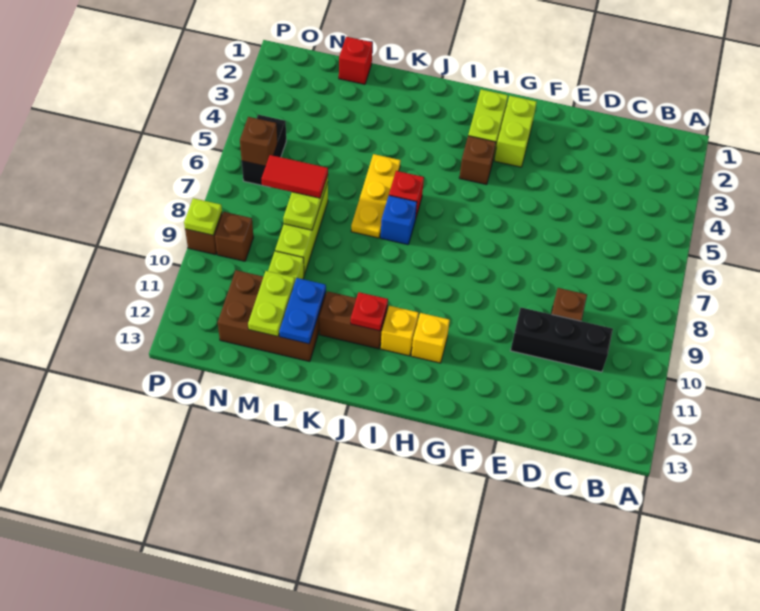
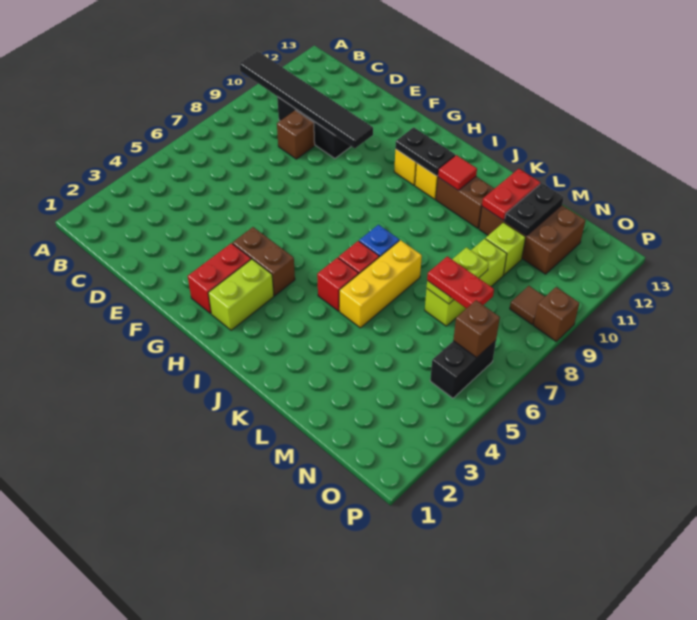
none -> black tile A10:F10 level 2
lime brick G2:G3 level 1 -> red brick G2:G3 level 1
brown brick H4 level 1 -> brown brick G4:H4 level 1
none -> black plate H11:I11 level 2
red plate J11 level 2 -> red tile J11 level 2
yellow plate K5:K7 level 1 -> yellow brick K5:K7 level 1
blue plate L11:L12 level 2 -> red plate L11:L12 level 2
red brick M1 level 1 -> red brick J5 level 1
red tile M7:N7 level 3 -> red plate M7:N7 level 3
lime plate M11:M12 level 2 -> black plate M11:M12 level 2
brown brick O9 level 1 -> brown tile O9 level 1
lime plate P9 level 2 -> none

